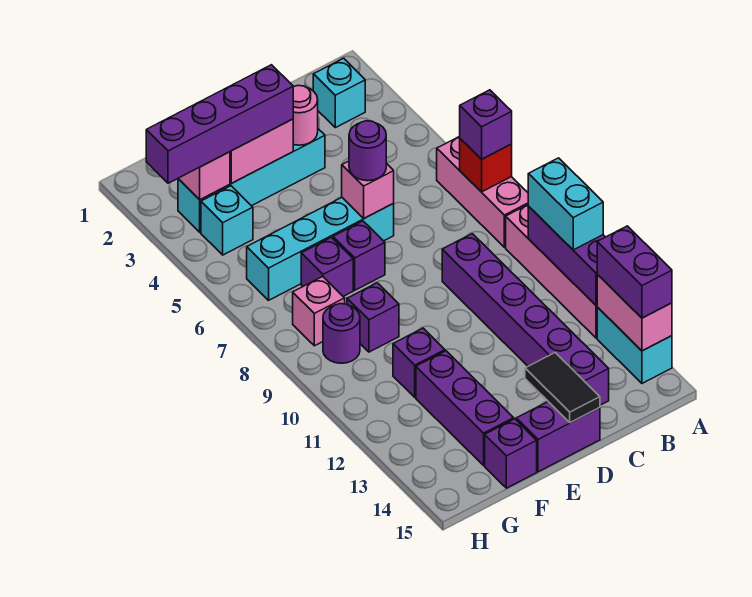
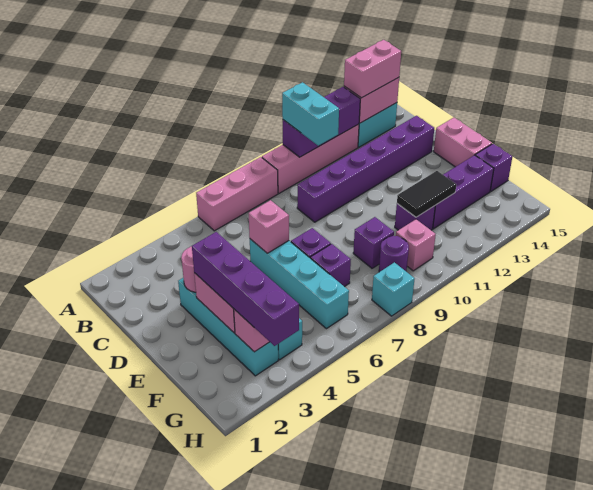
red brick A7 level 2 -> none
purple brick A7 level 3 -> none
cyan brick A10:A11 level 3 -> cyan brick A10:B10 level 3
purple brick A13:A14 level 3 -> pink brick A13:A14 level 3
cyan brick B2 level 1 -> cyan brick H8 level 1
purple round brick D6 level 3 -> none
black tile D14:D15 level 2 -> black tile F11:F12 level 2
purple brick D15:E15 level 1 -> pink brick D15:E15 level 1
pink brick G8 level 1 -> pink brick G10 level 1

